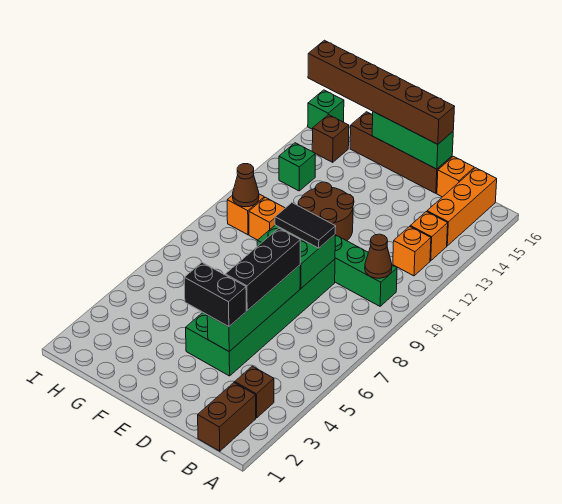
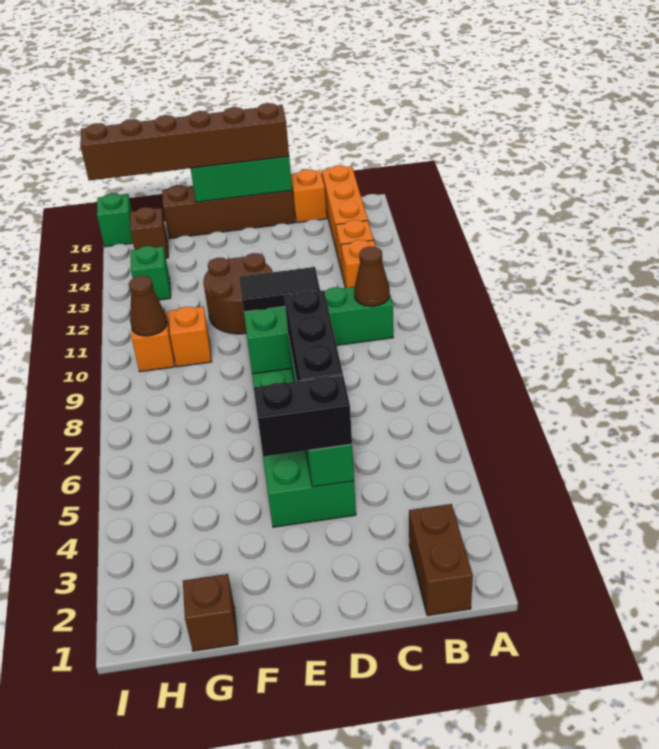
brown brick B3 level 1 -> brown brick G1 level 1

